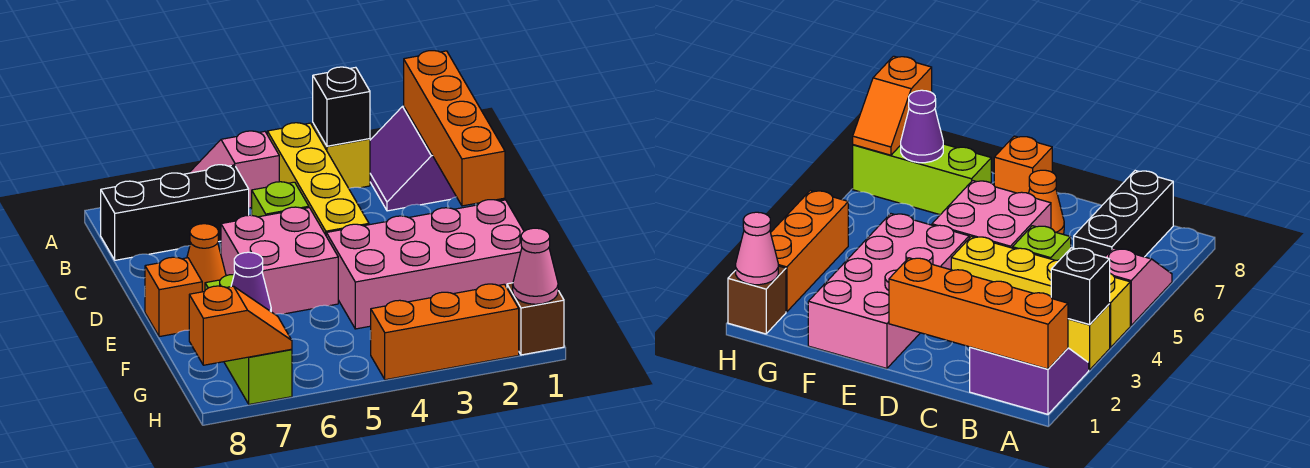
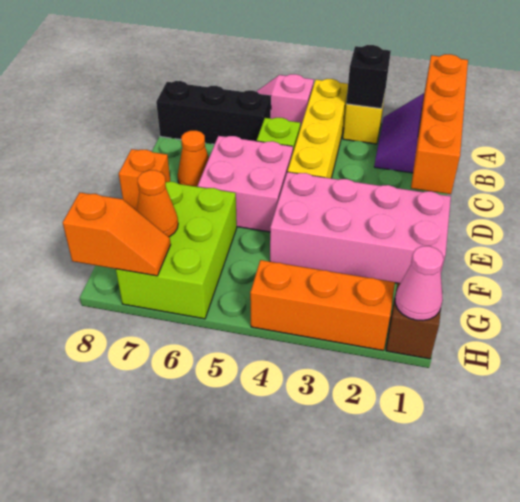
lime brick F7:H7 level 1 -> lime brick F6:H7 level 1
purple cone G7 level 2 -> orange cone G7 level 2

